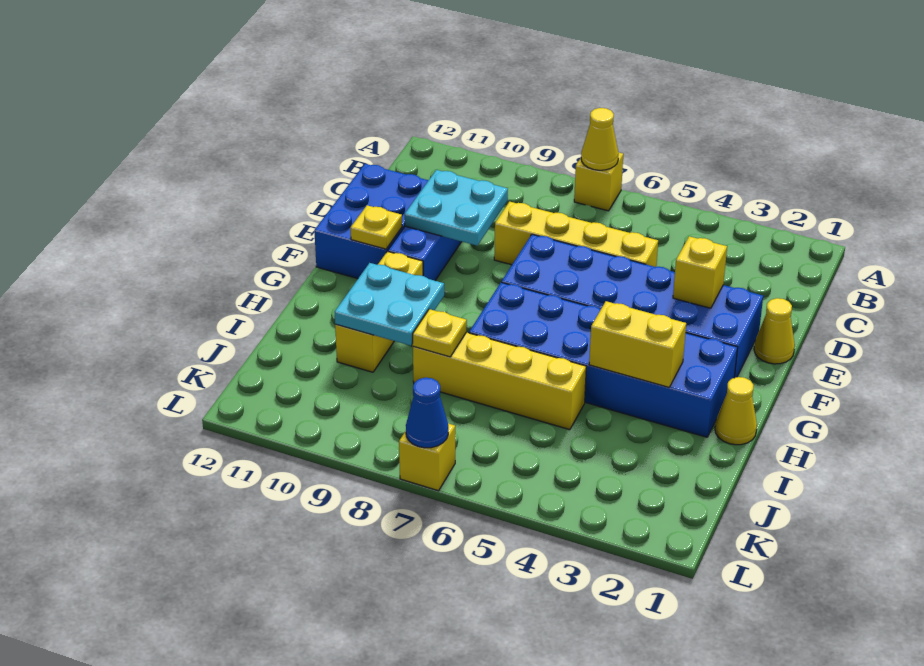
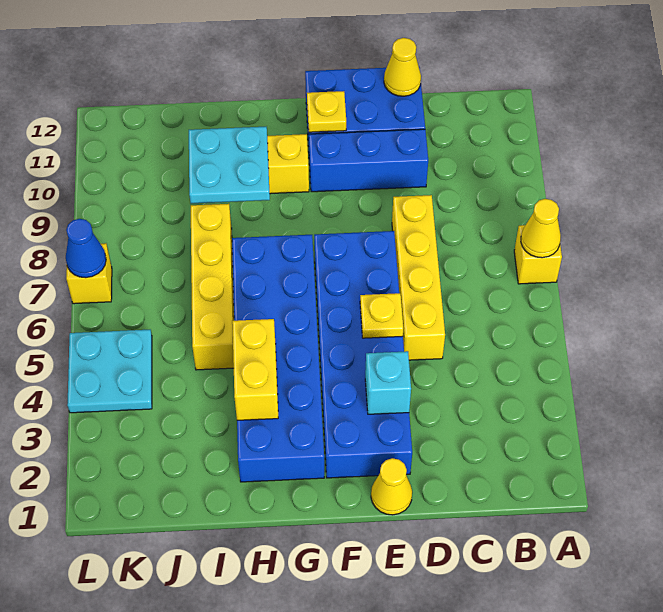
cyan plate D9:E10 level 2 -> cyan plate K4:L5 level 1
yellow brick E3 level 2 -> cyan brick E3 level 2
yellow cone H1 level 1 -> yellow cone D12 level 2
yellow plate I8 level 2 -> yellow plate E5 level 2

